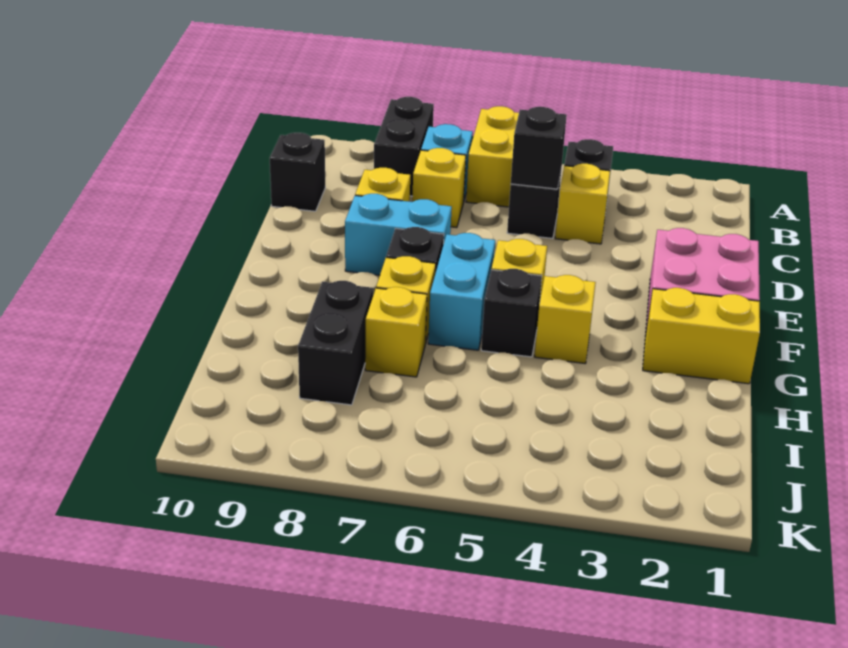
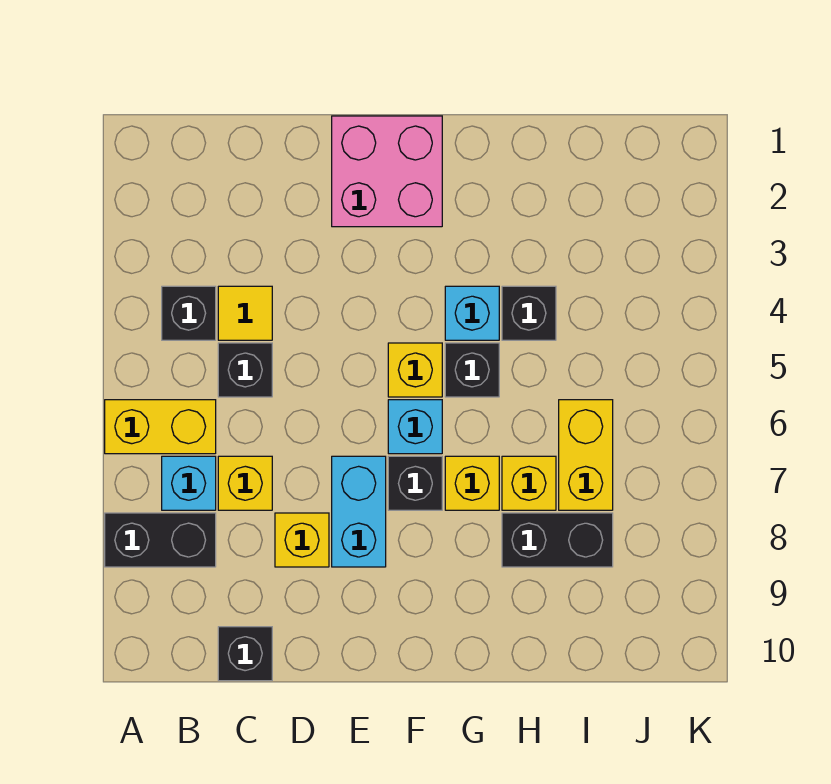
yellow brick C4 level 1 -> yellow tile C4 level 1
black brick C5 level 2 -> black brick H4 level 1
cyan brick F6:G6 level 1 -> cyan brick F6 level 1
yellow brick G1:G2 level 1 -> yellow brick I6:I7 level 1
yellow brick G4 level 1 -> cyan brick G4 level 1

